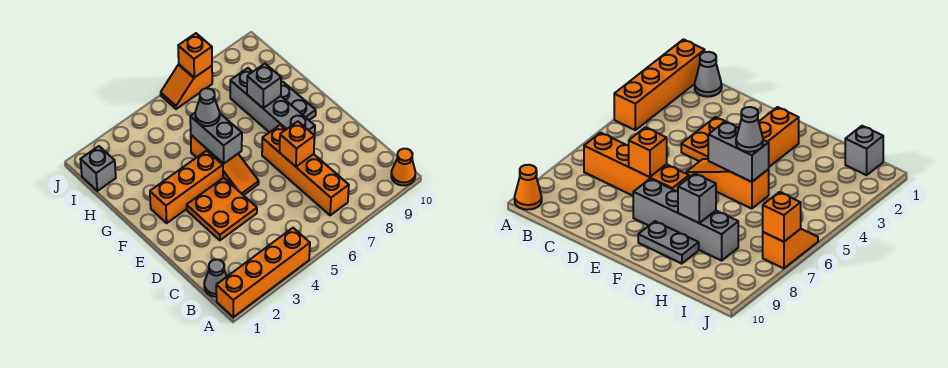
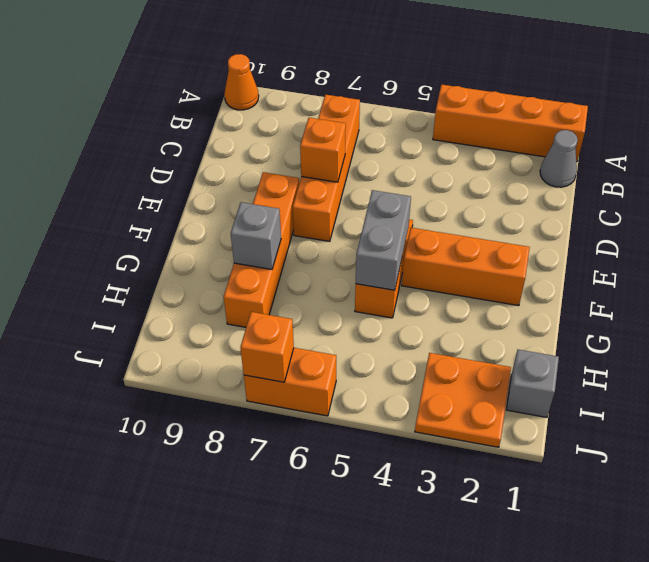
orange plate D3:E4 level 1 -> orange plate I2:J3 level 1
grey brick E8:H8 level 1 -> orange brick E8:H8 level 1
grey plate F9:G9 level 1 -> none
grey cone G5 level 3 -> none
orange slope J6:J7 level 1 top 7 -> orange brick J6:J7 level 1

